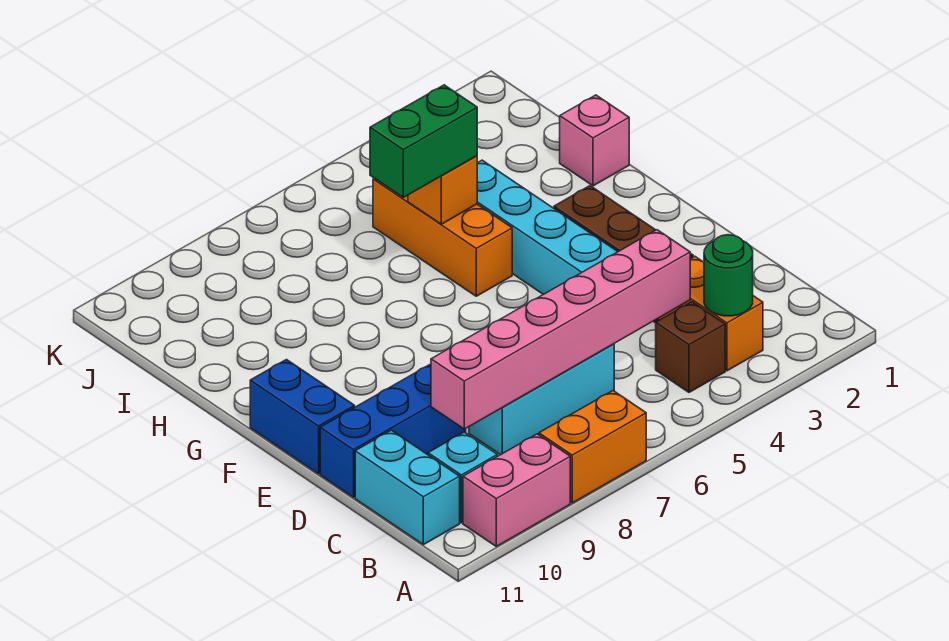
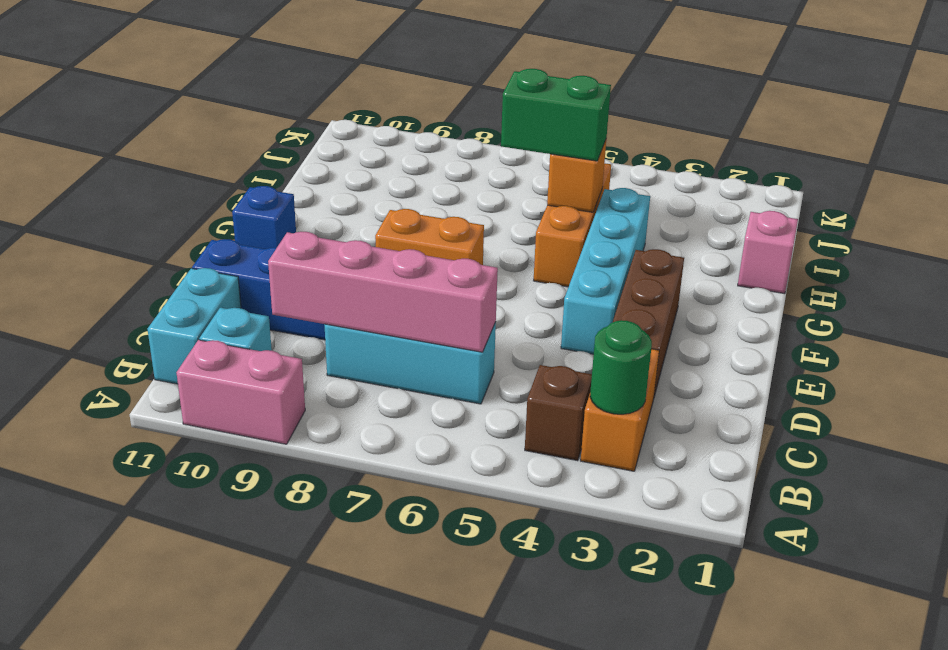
orange brick A7:A8 level 1 -> orange brick F7:F8 level 1
pink brick C4:C9 level 2 -> pink brick C6:C9 level 2
blue brick E11:F11 level 1 -> blue brick F11 level 1

